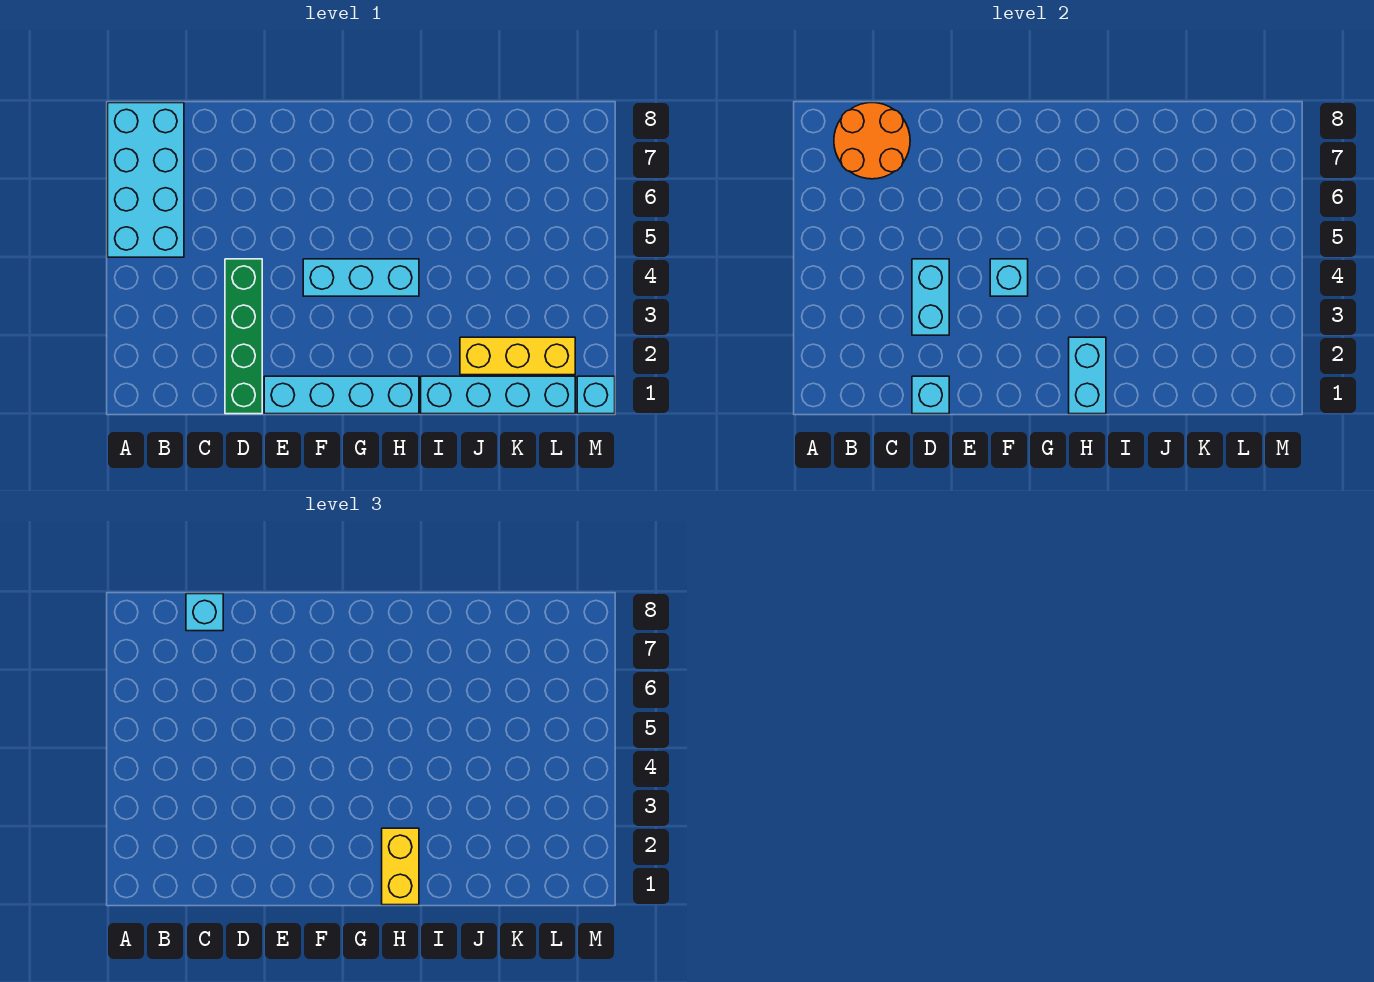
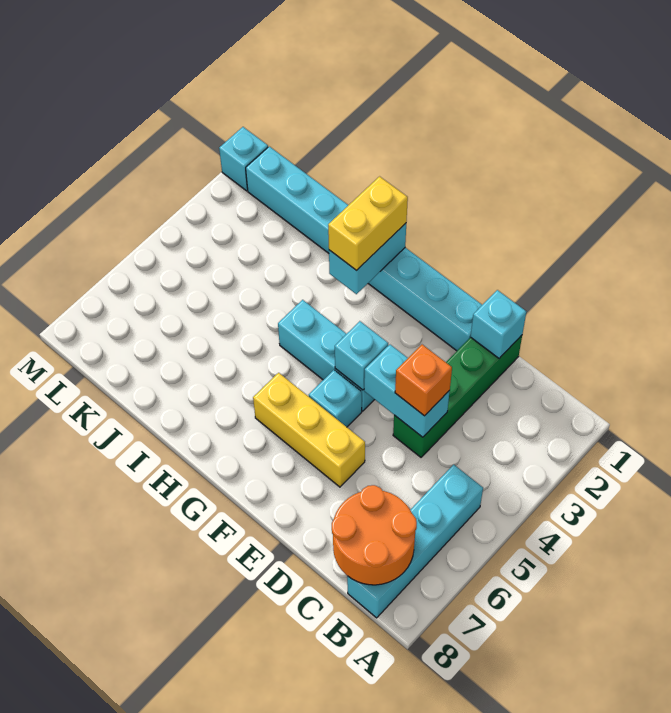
cyan brick A5:B8 level 1 -> cyan brick B5:B8 level 1
cyan brick C8 level 3 -> cyan brick F5 level 1
cyan brick D3:D4 level 2 -> cyan brick D4:E4 level 2
none -> orange brick D4 level 3
yellow brick J2:L2 level 1 -> yellow brick E6:G6 level 1

